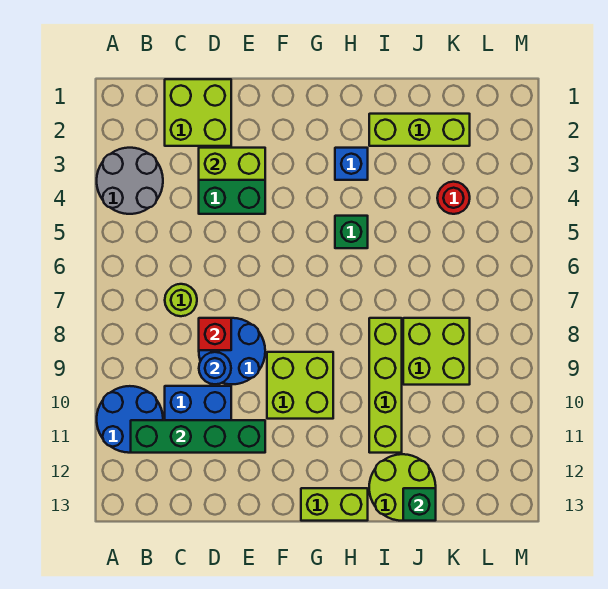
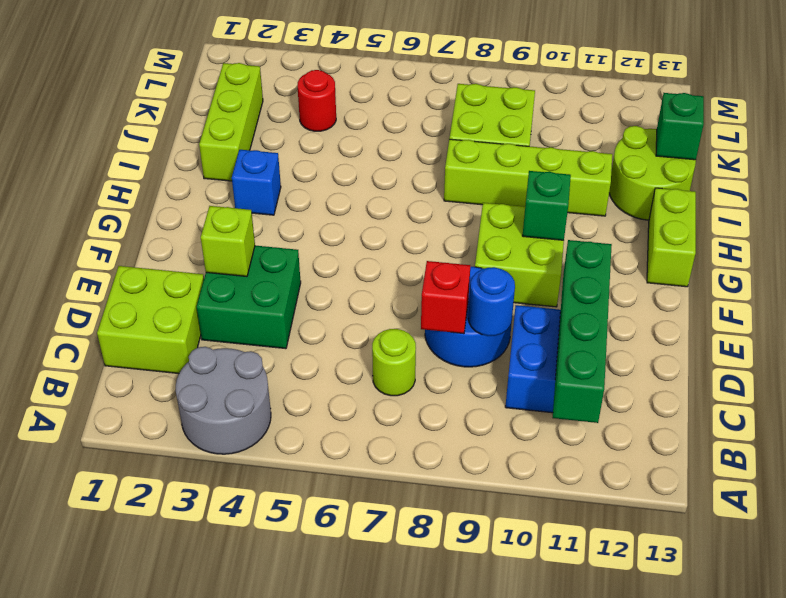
blue round brick A10:B11 level 1 -> none
lime brick D3:E3 level 2 -> lime brick E3 level 2
green brick H5 level 1 -> green brick G10 level 2

